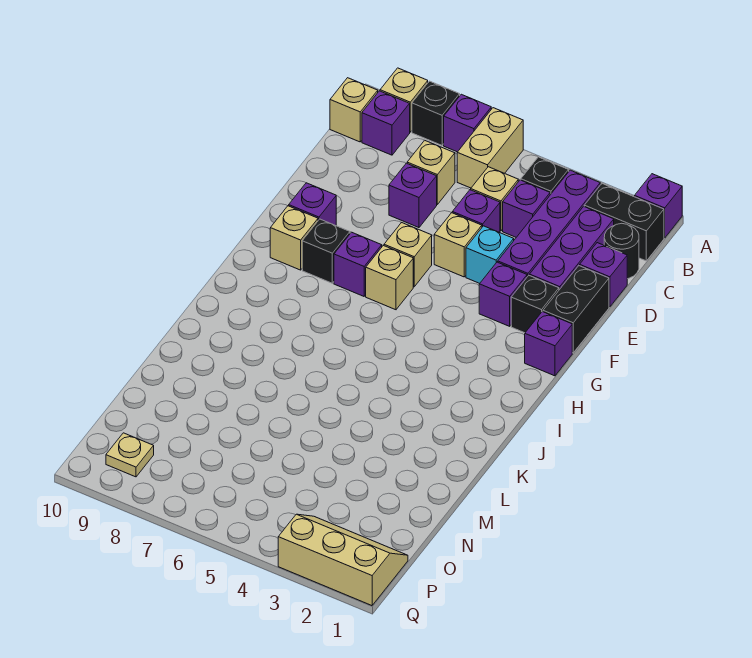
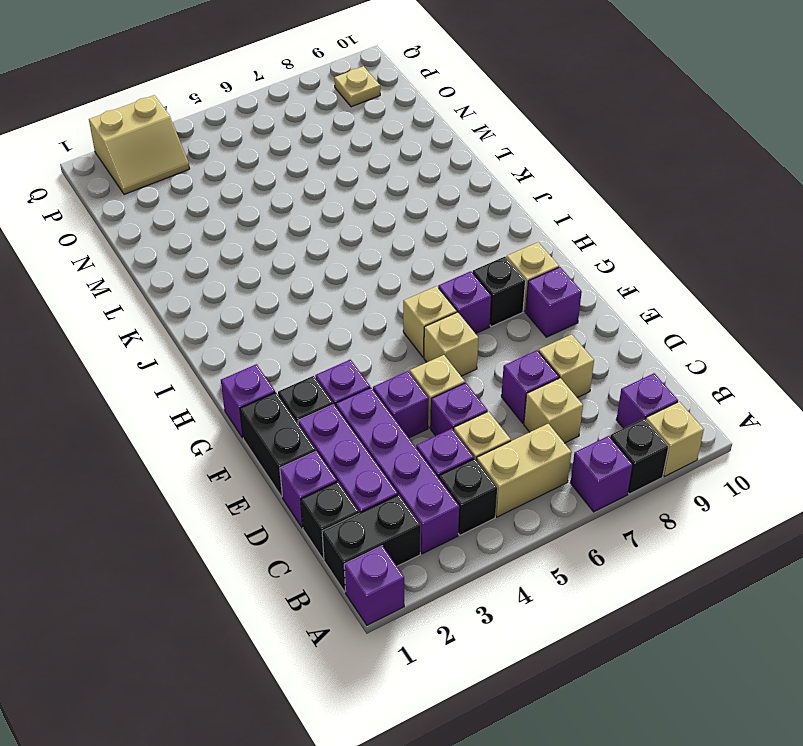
tan brick A6:B6 level 1 -> tan brick B5:B6 level 1
tan brick B10 level 1 -> tan brick D8 level 1
black round brick C1 level 1 -> black brick C1 level 1
cyan brick E4 level 1 -> purple brick E4 level 1
tan slope P1:Q3 level 1 top Q -> tan slope P2:Q3 level 1 top Q

